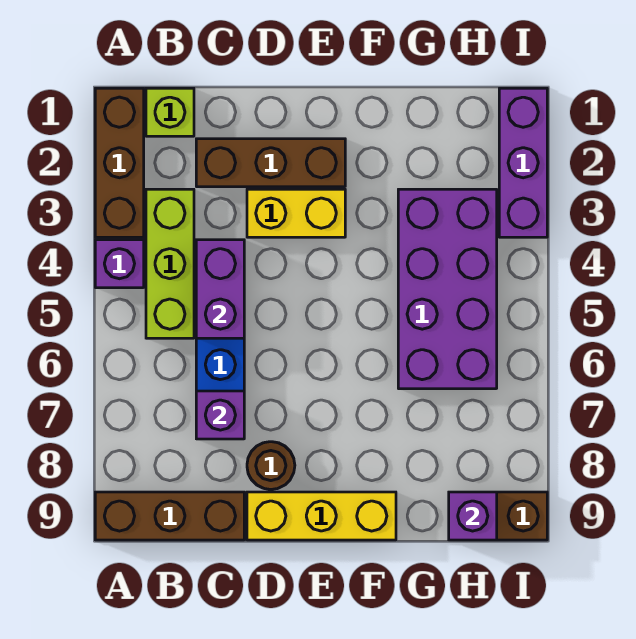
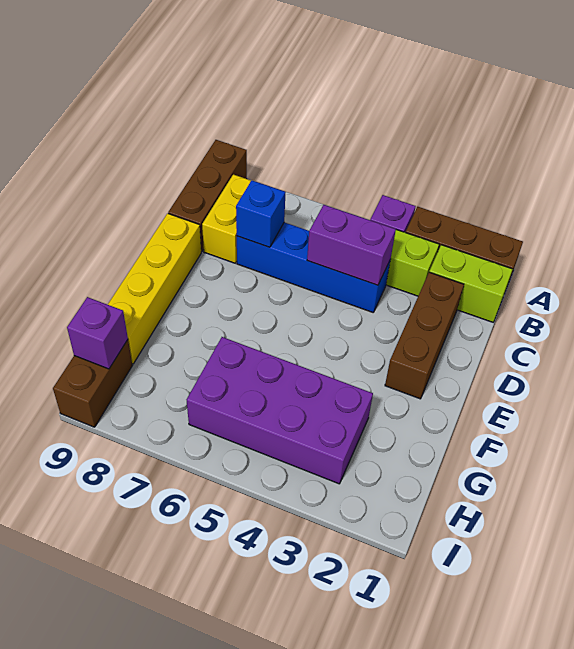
lime brick B1 level 1 -> lime brick B1:B2 level 1
purple brick C7 level 2 -> blue brick C7 level 2
yellow brick D3:E3 level 1 -> yellow brick B8:C8 level 1
brown round brick D8 level 1 -> none
yellow brick D9:F9 level 1 -> yellow brick D9:G9 level 1
purple brick I1:I3 level 1 -> none

